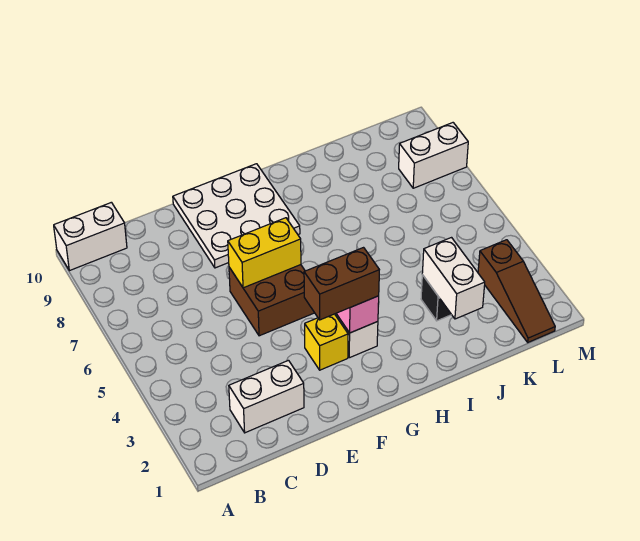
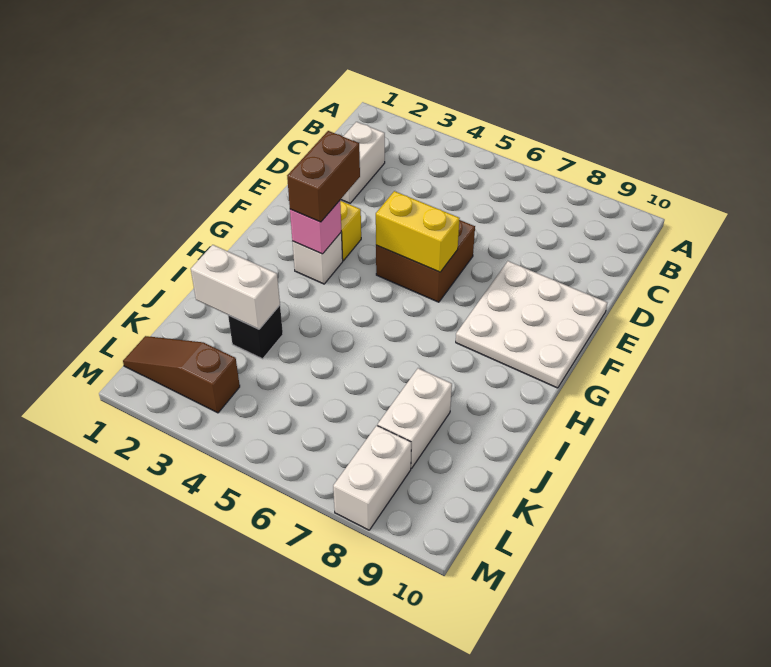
white brick A10:B10 level 1 -> white brick J8:K8 level 1
yellow brick E6:F6 level 2 -> yellow brick F5:F6 level 2

